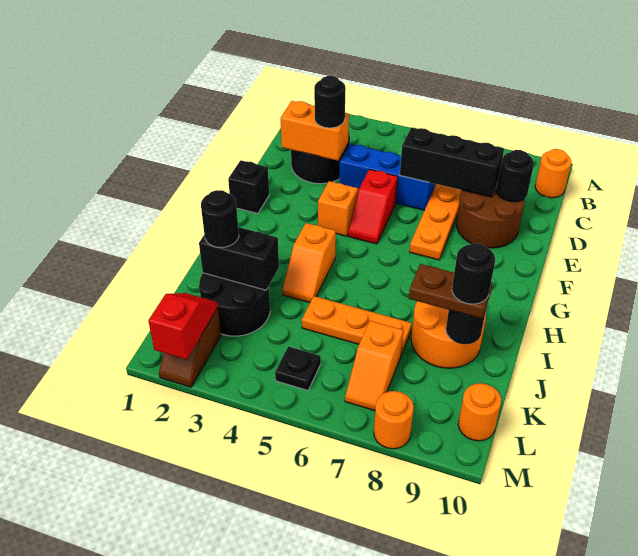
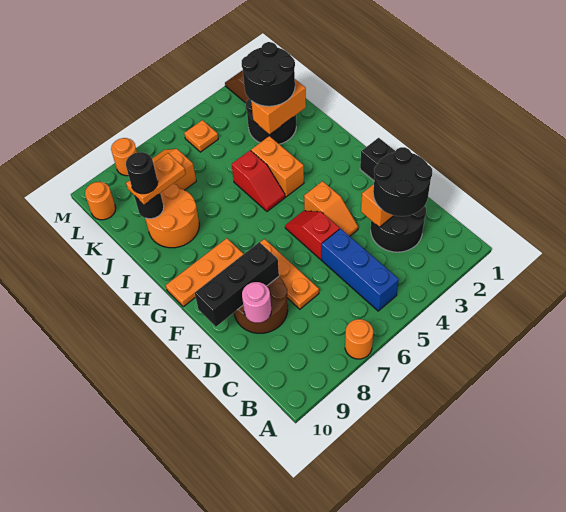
orange round brick B10 level 1 -> orange round brick A7 level 1
black round brick D3 level 3 -> black round brick C2:D3 level 3
blue brick D4:D6 level 1 -> blue brick B5:D5 level 1
black brick D6:D8 level 2 -> black brick E8:E10 level 2
black round brick D9 level 2 -> pink round brick D9 level 2
orange slope H4:I4 level 1 top H -> orange brick H4:I4 level 1
black brick J2:J3 level 2 -> orange brick J2:J3 level 2
black round brick J2 level 3 -> black round brick J2:K3 level 3
orange plate J5:J7 level 1 -> orange plate G8:G10 level 1
brown plate J8:J9 level 3 -> orange plate J8:J9 level 3
red slope L2:M2 level 2 top M -> red slope H5:I5 level 1 top I
black plate L5 level 1 -> orange plate L5 level 1

